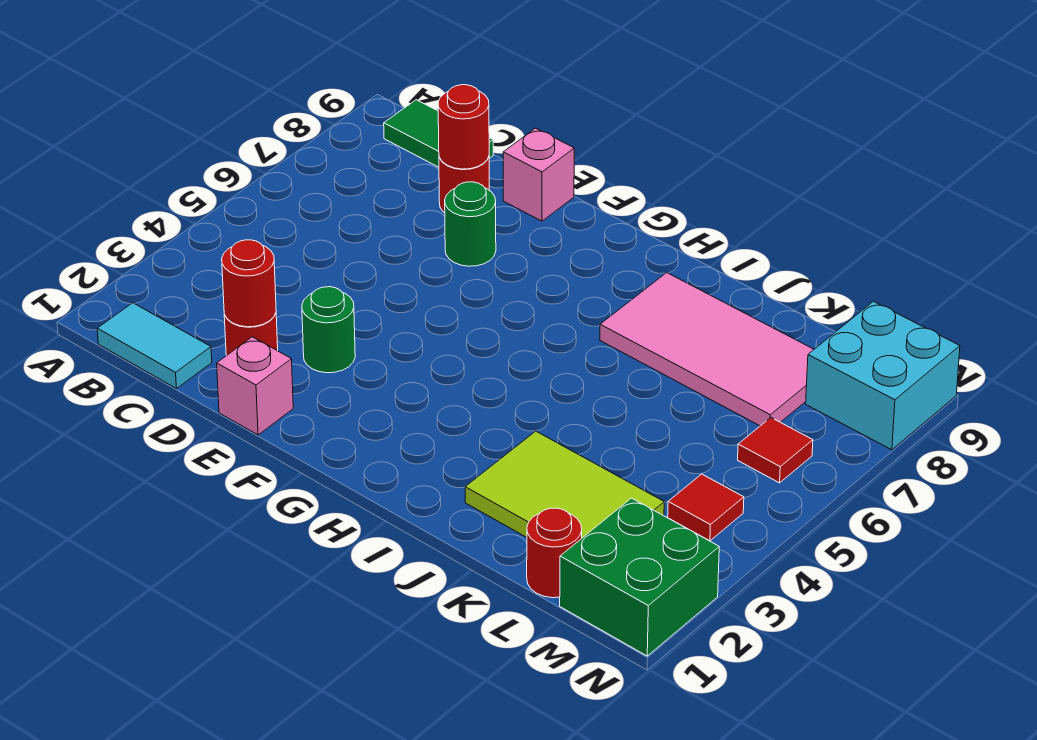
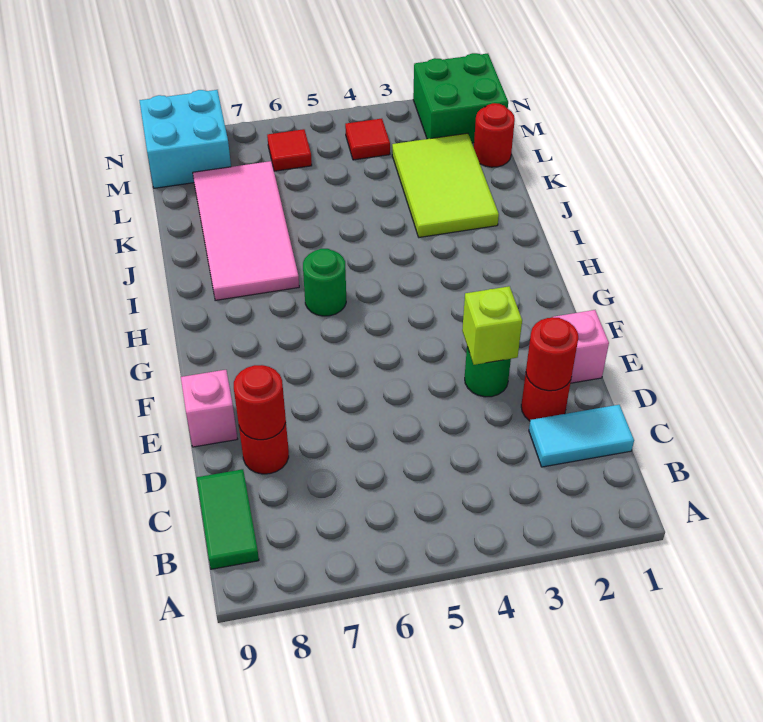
cyan tile B1:C1 level 1 -> cyan tile C1:C2 level 1
none -> lime brick E3 level 2
green round brick E7 level 1 -> green round brick H6 level 1

